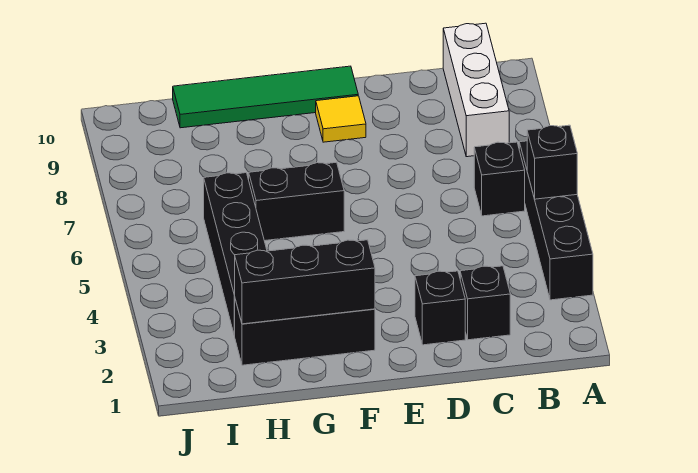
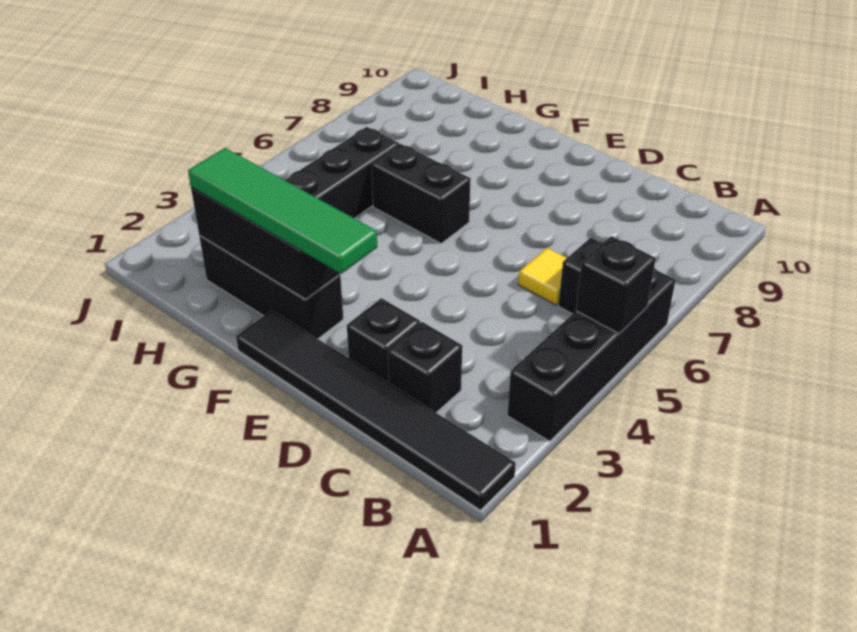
none -> black tile A1:F1 level 1
white brick B8:B10 level 1 -> none
yellow tile E9 level 1 -> yellow tile C6 level 1
green tile E10:H10 level 1 -> green tile E2:H2 level 3

